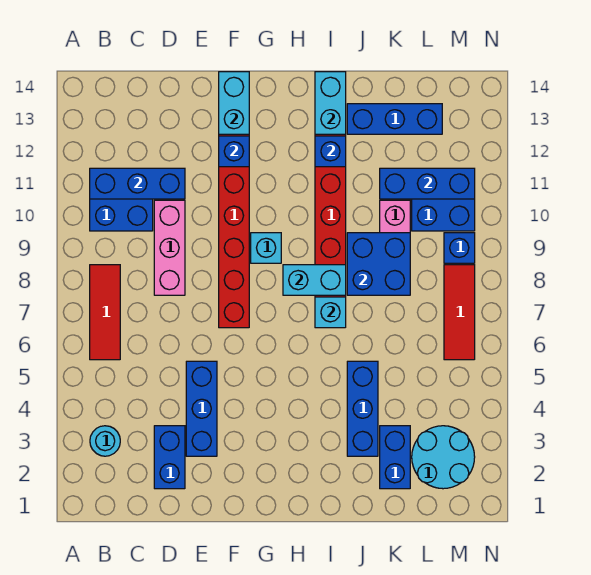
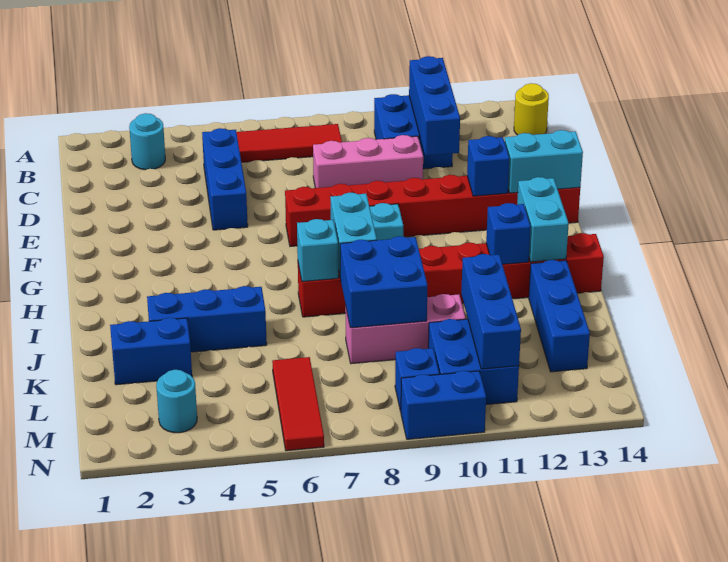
none -> yellow round brick B14 level 1
blue brick D2:D3 level 1 -> blue brick N9:N10 level 1
blue brick E3:E5 level 1 -> blue brick C5:E5 level 1
cyan brick I13:I14 level 2 -> cyan brick H13:I13 level 2
cyan round brick L2:M3 level 1 -> cyan round brick M3 level 1
red tile M6:M8 level 1 -> red tile L6:N6 level 1

